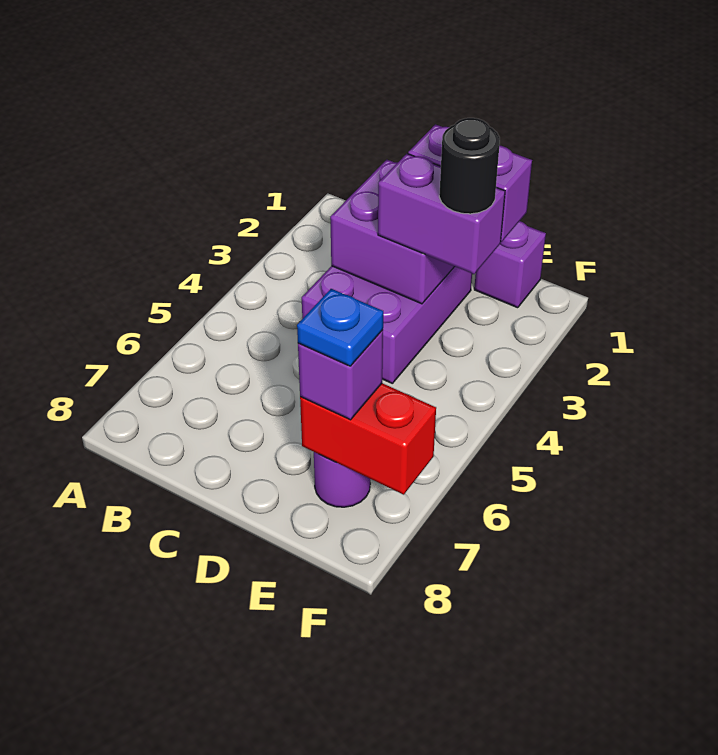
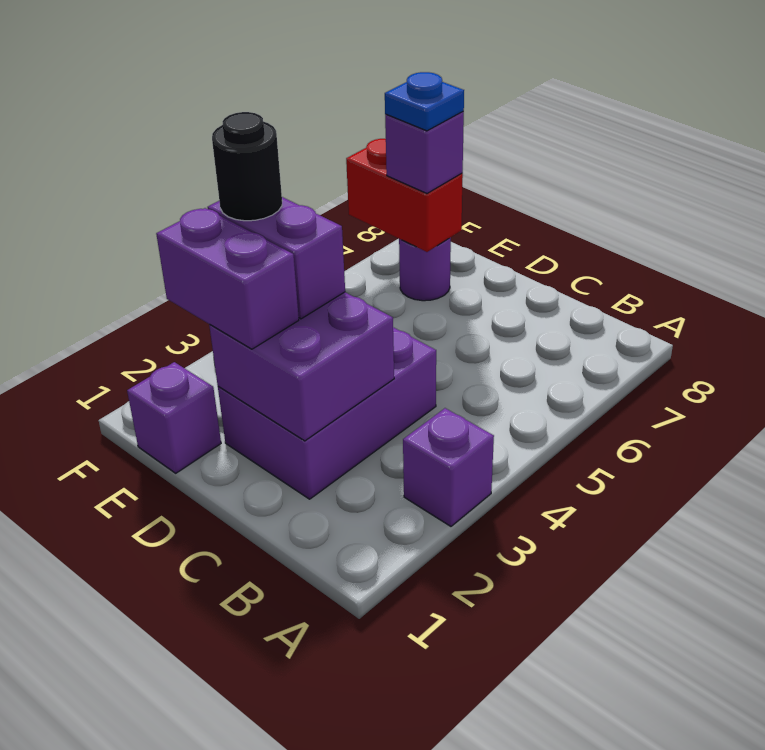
none -> purple brick A3 level 1

